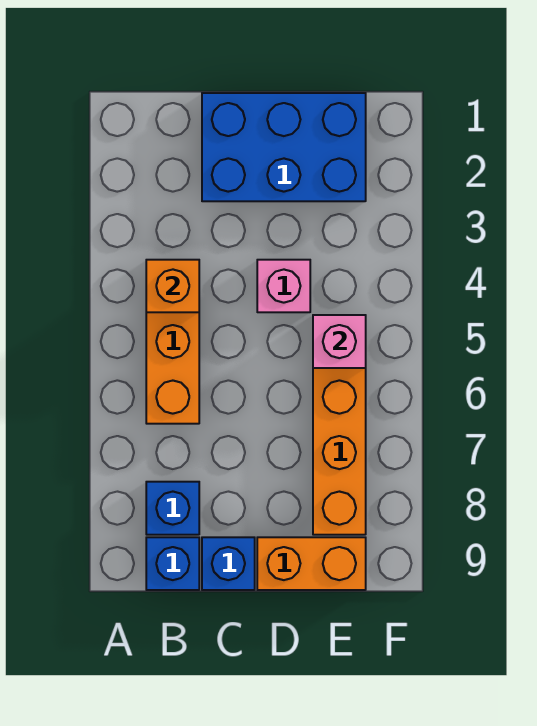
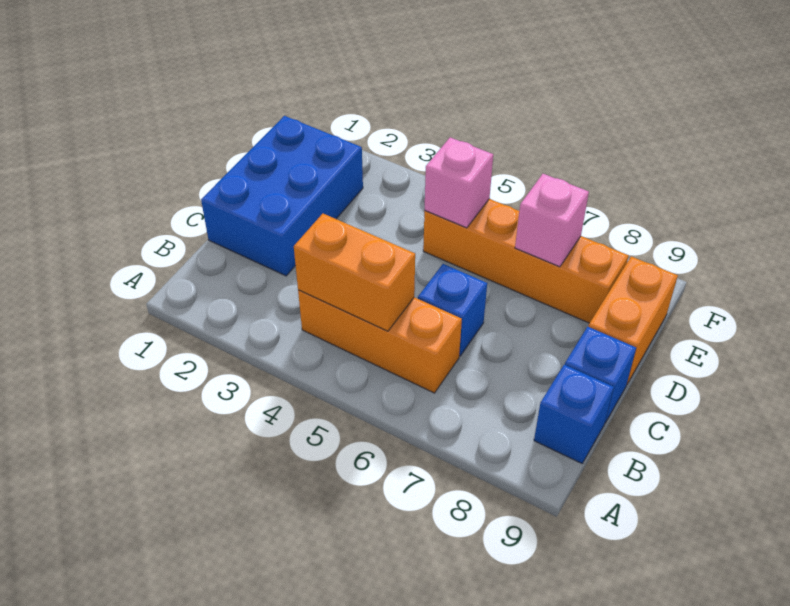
orange brick B4 level 2 -> orange brick B4:B5 level 2
blue brick B8 level 1 -> blue brick C6 level 1
pink brick D4 level 1 -> pink brick E7 level 2

